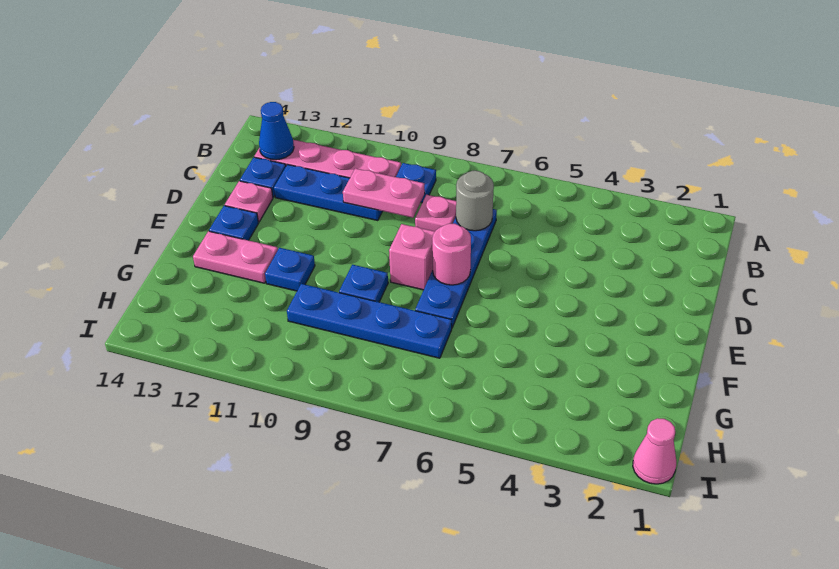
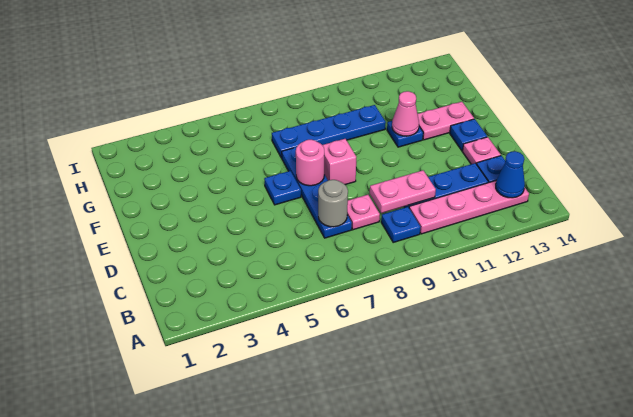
blue plate F9 level 1 -> blue plate E6 level 1
pink cone I1 level 1 -> pink cone F11 level 2

